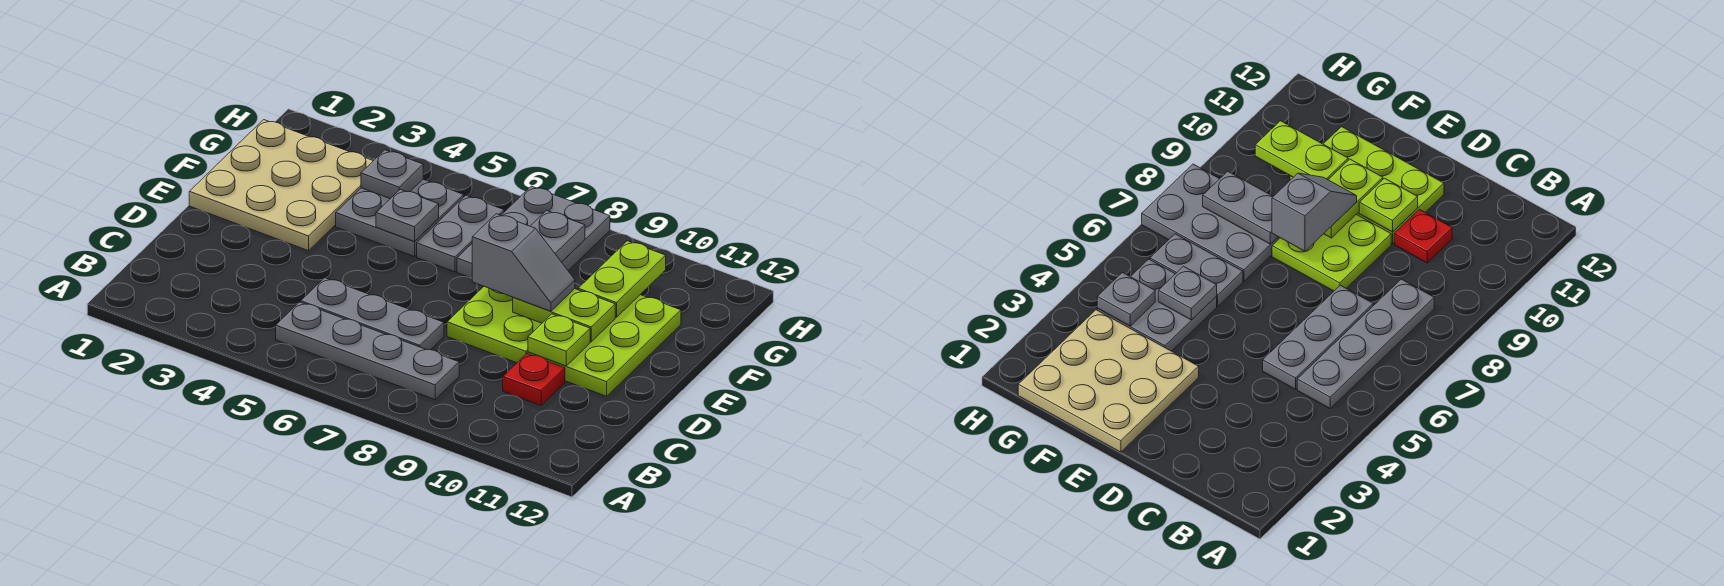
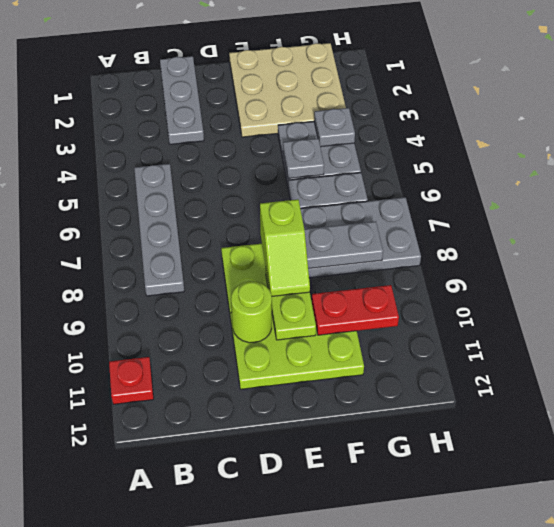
grey plate C5:C7 level 1 -> grey plate C1:C3 level 1
red plate C10 level 1 -> red plate A11 level 1
lime plate D10 level 2 -> lime round brick D10 level 2
grey slope E8:E9 level 3 top 8 -> lime slope E8:E9 level 3 top 8
lime plate F10:G10 level 2 -> red plate F10:G10 level 2

